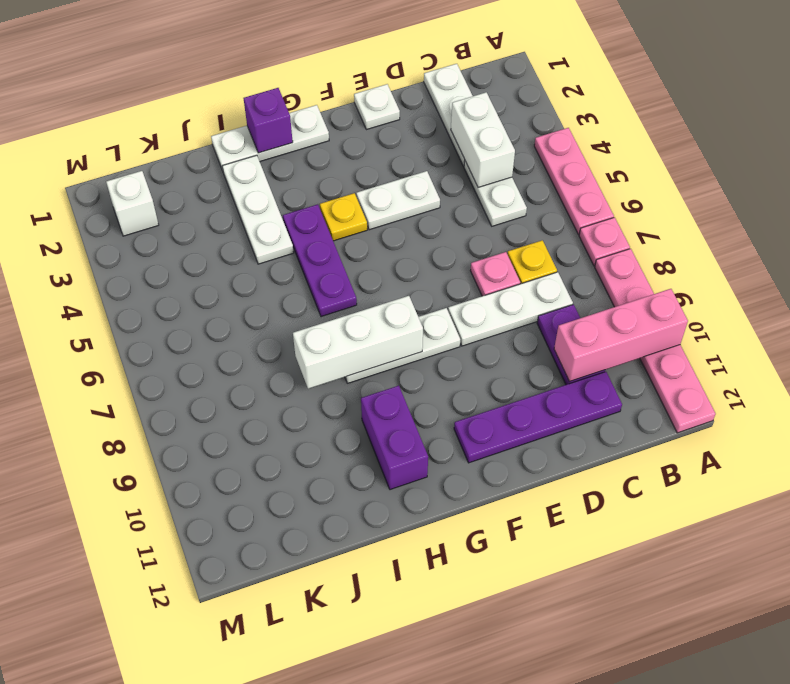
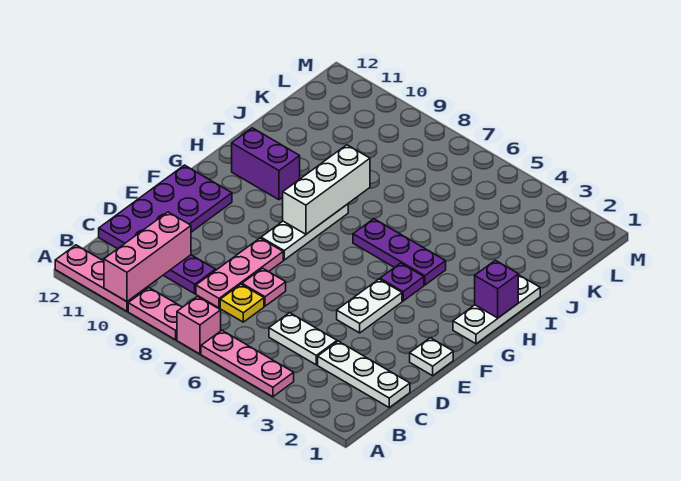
pink plate A7 level 1 -> pink brick A7 level 1
white brick C3:C4 level 2 -> none
white plate C8:E8 level 1 -> pink plate C8:E8 level 1
purple plate C11:F11 level 1 -> purple plate C11:F12 level 1
yellow plate G4 level 1 -> purple plate G4 level 1
white plate I2:I4 level 1 -> none
white brick L2 level 1 -> none

